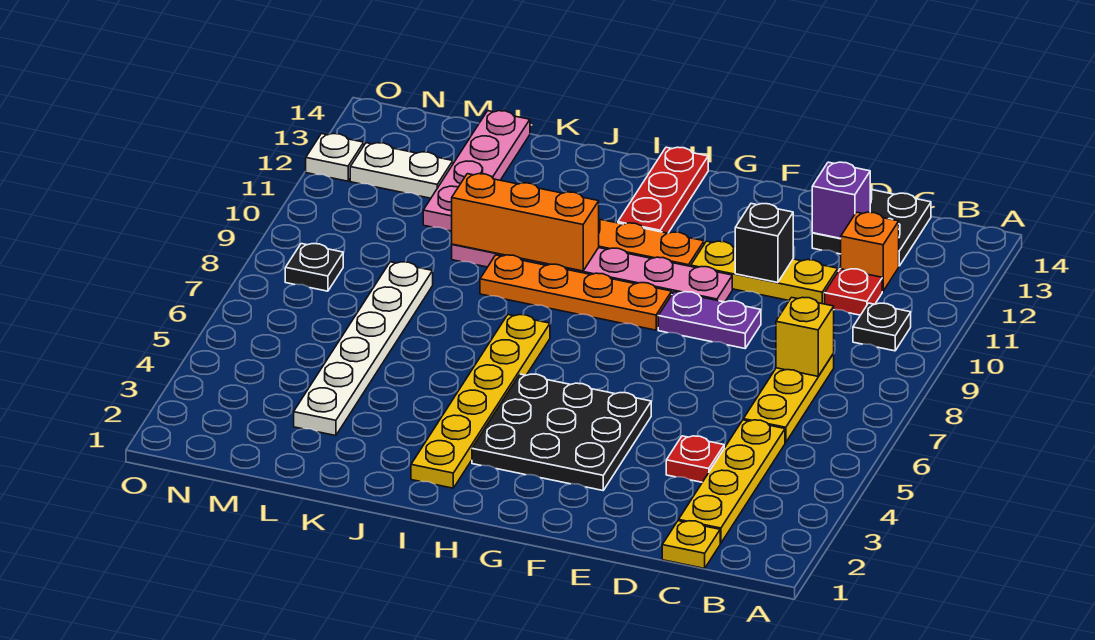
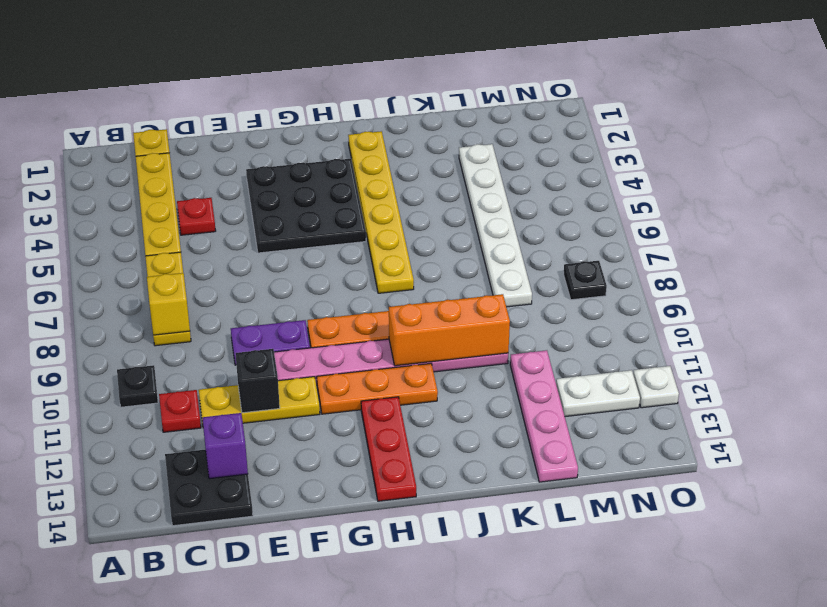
orange brick C12 level 1 -> none

